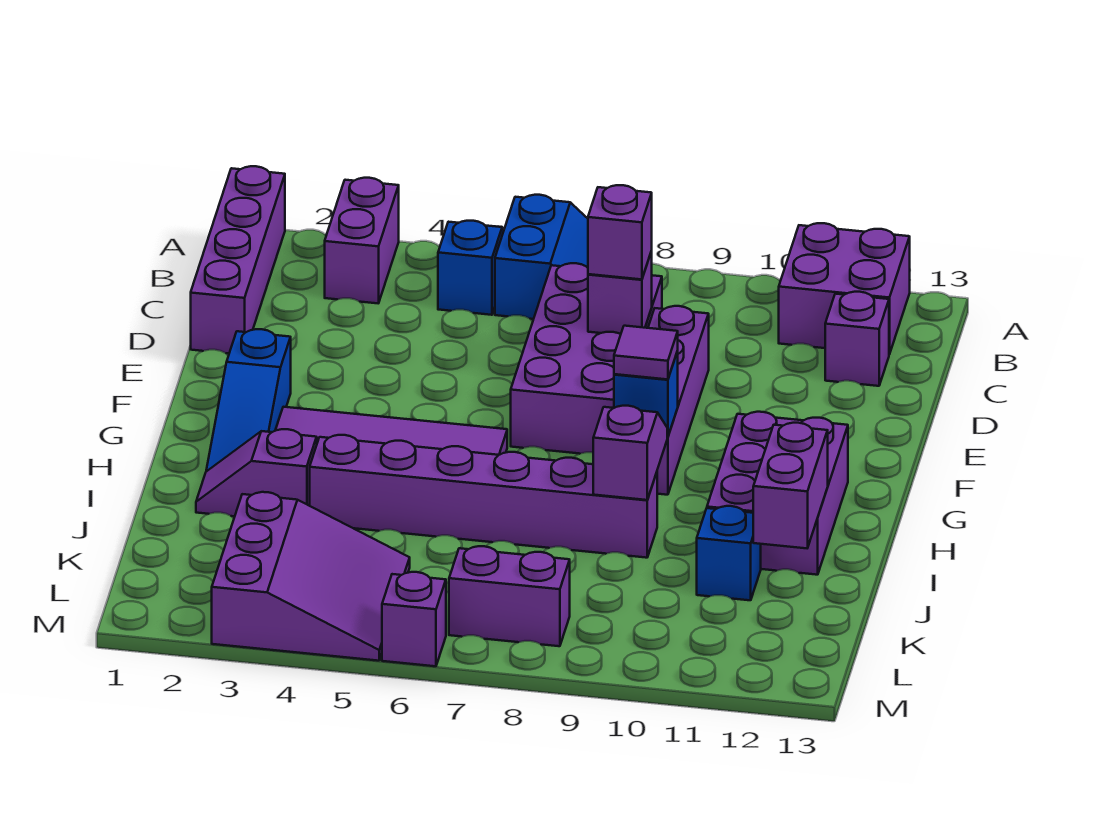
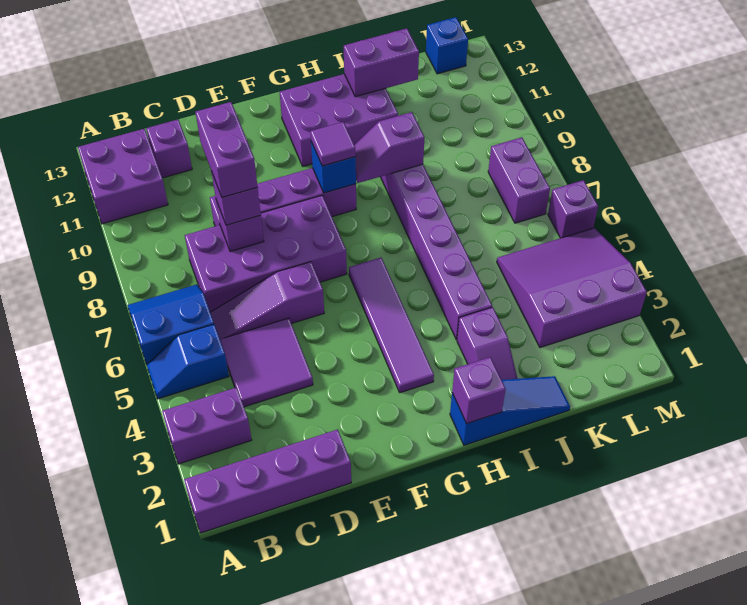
none -> purple tile C4:D5 level 1
none -> purple slope C6:E6 level 1 top E
none -> purple brick D8:D9 level 4
blue slope F2:H2 level 1 top F -> blue slope H1:J1 level 1 top H
none -> purple brick H1 level 2
blue brick J11 level 1 -> blue brick L13 level 1

